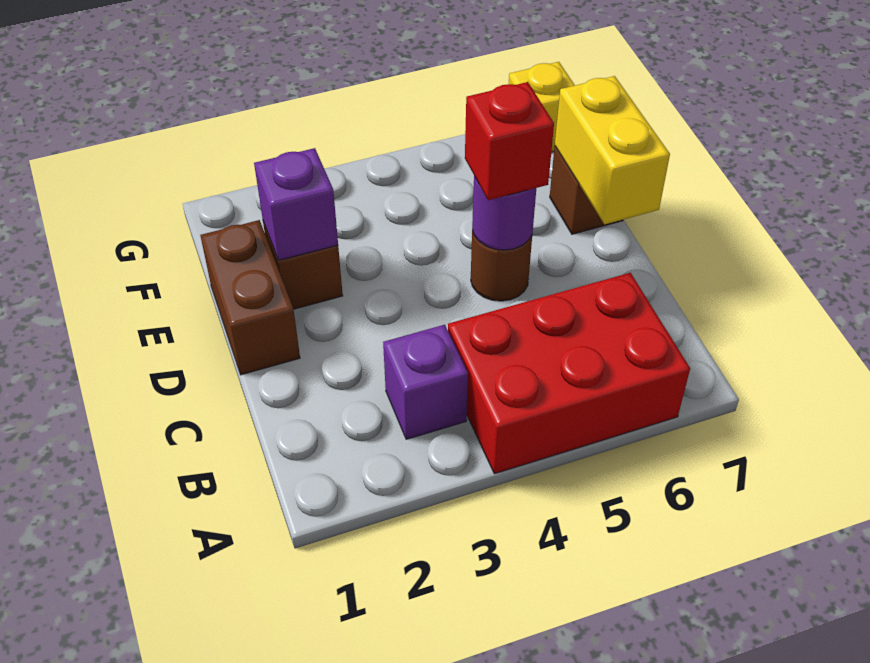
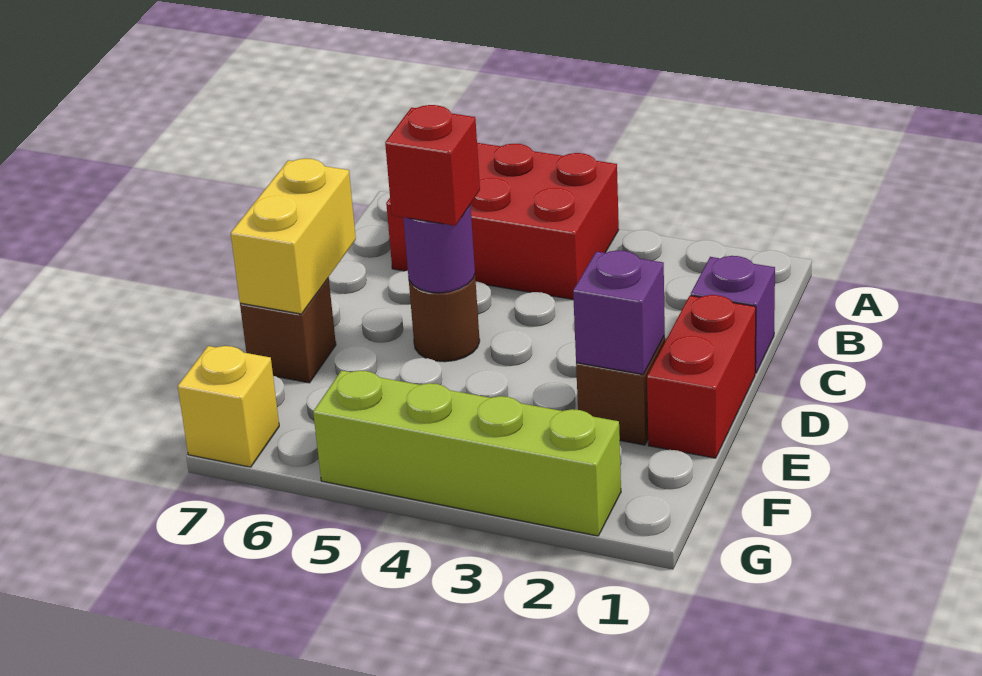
purple brick B3 level 1 -> purple brick C1 level 1
brown brick D1:E1 level 1 -> red brick D1:E1 level 1
none -> lime brick G2:G5 level 1

